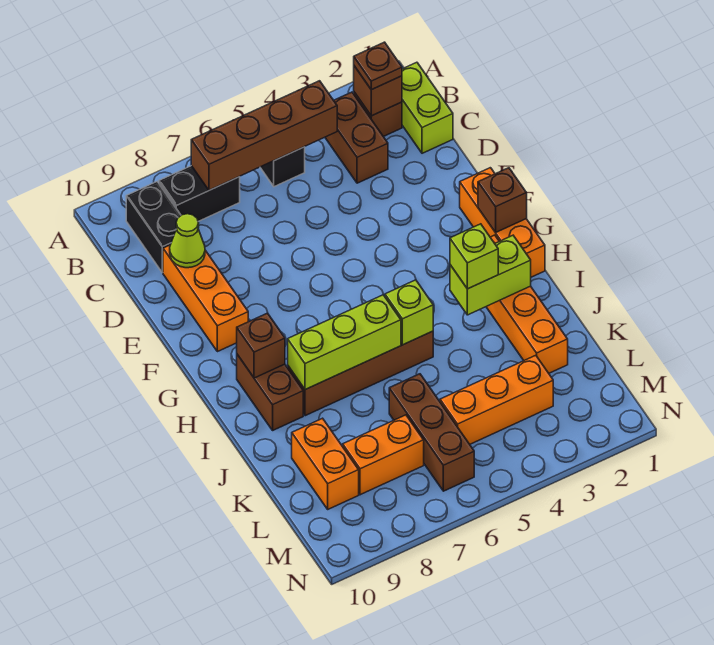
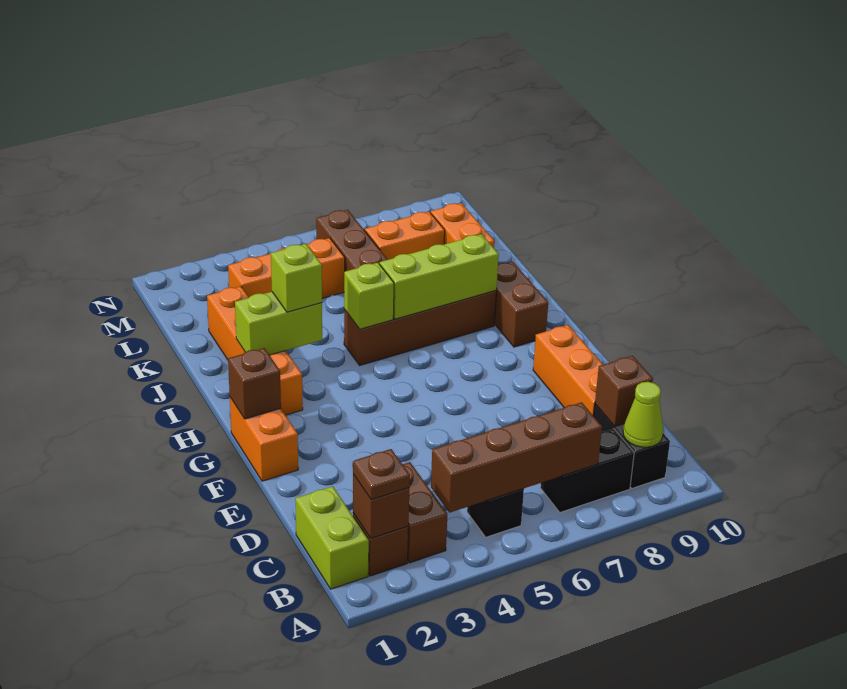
lime cone D9 level 2 -> lime cone B9 level 2
orange brick F1:H1 level 1 -> orange brick F1:G1 level 1
brown brick H9 level 2 -> brown brick C9 level 2

